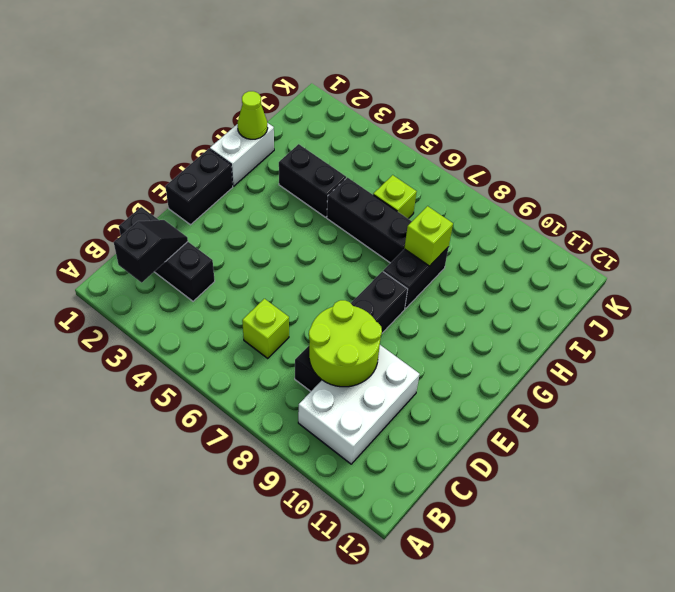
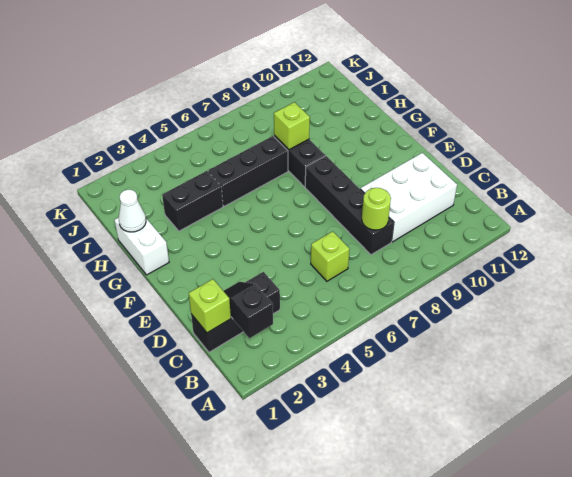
white brick B9:D10 level 1 -> white brick C9:D11 level 1
lime round brick C8:D9 level 2 -> lime round brick C8 level 2
black brick E1:F1 level 1 -> none
lime cone H1 level 2 -> white cone H1 level 2
lime brick I6 level 1 -> lime brick C1 level 2

